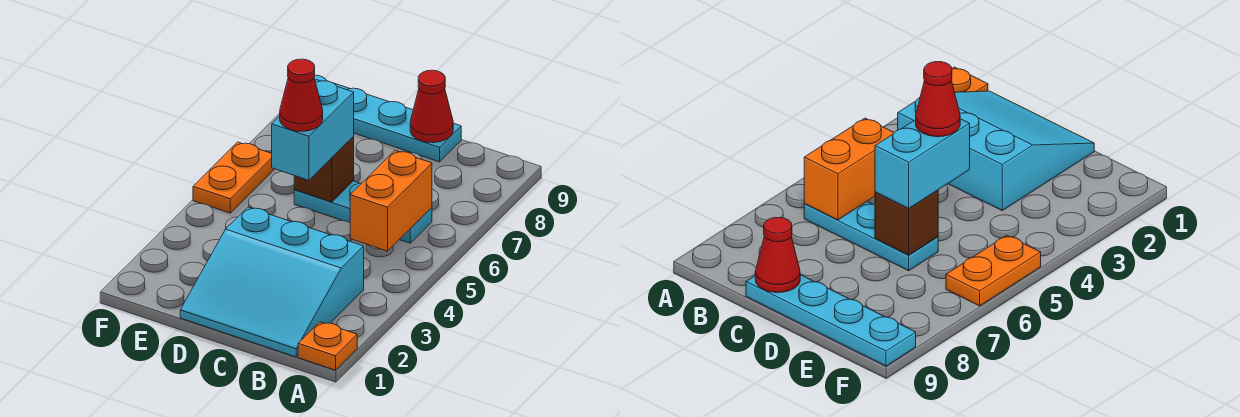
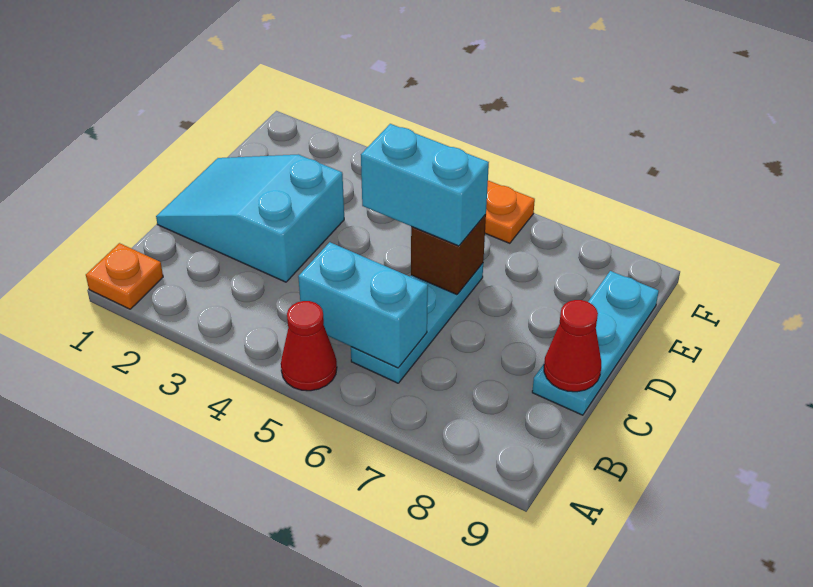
cyan slope B1:D3 level 1 top 3 -> cyan slope C1:D3 level 1 top 3
orange brick B5:B6 level 2 -> cyan brick B5:B6 level 2
cyan plate C9:F9 level 1 -> cyan plate C9:E9 level 1
red cone D5 level 4 -> red cone A5 level 1

